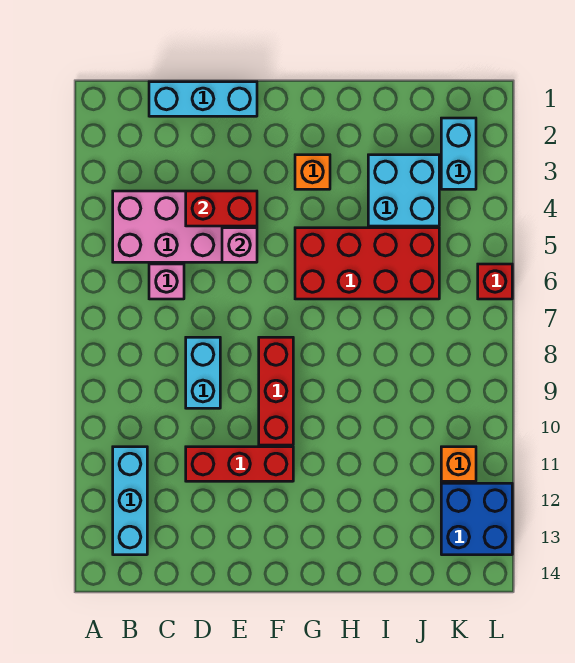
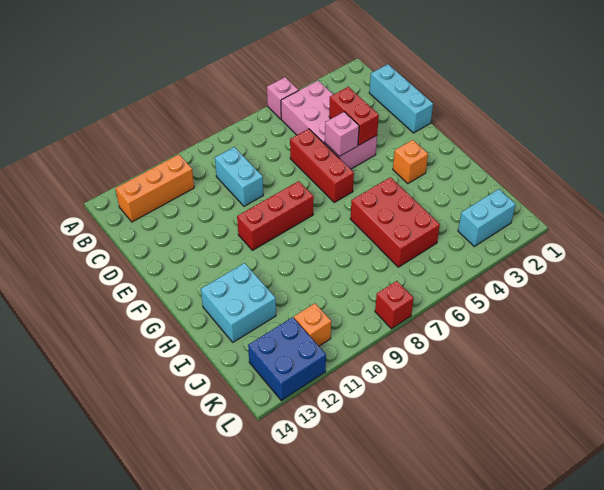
cyan brick B11:B13 level 1 -> orange brick B11:B13 level 1
pink brick C6 level 1 -> pink brick A5 level 1
cyan brick D8:D9 level 1 -> cyan brick C9:D9 level 1
red brick D11:F11 level 1 -> red brick D6:F6 level 1
red brick G5:J6 level 1 -> red brick H5:J6 level 1
cyan brick I3:J4 level 1 -> cyan brick H12:I13 level 1
red brick L6 level 1 -> red brick L8 level 1

